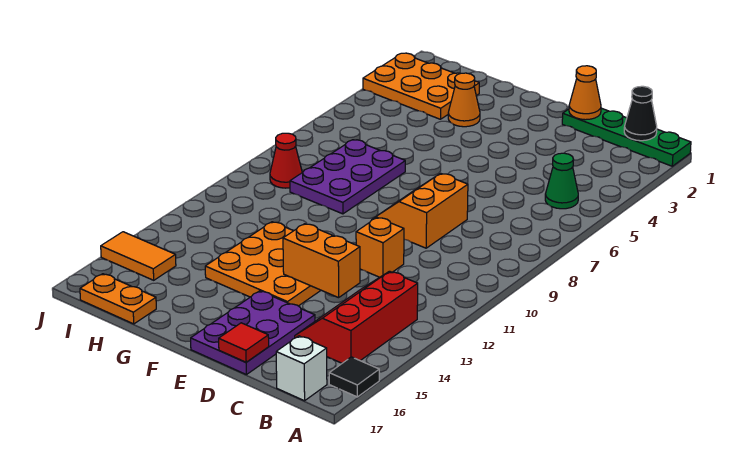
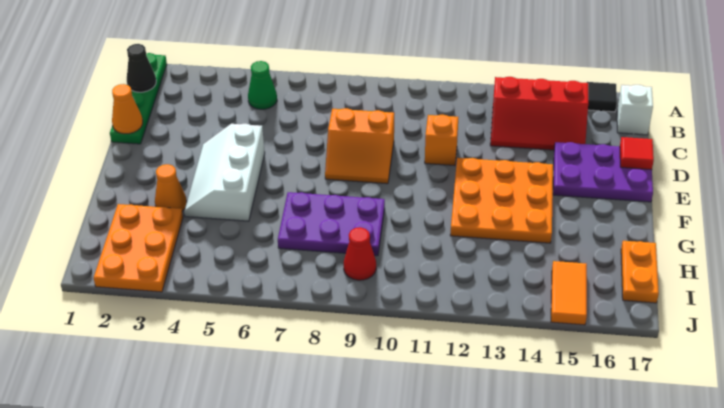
orange brick D13:E13 level 2 -> none
none -> white slope E4:G5 level 1 top 5

